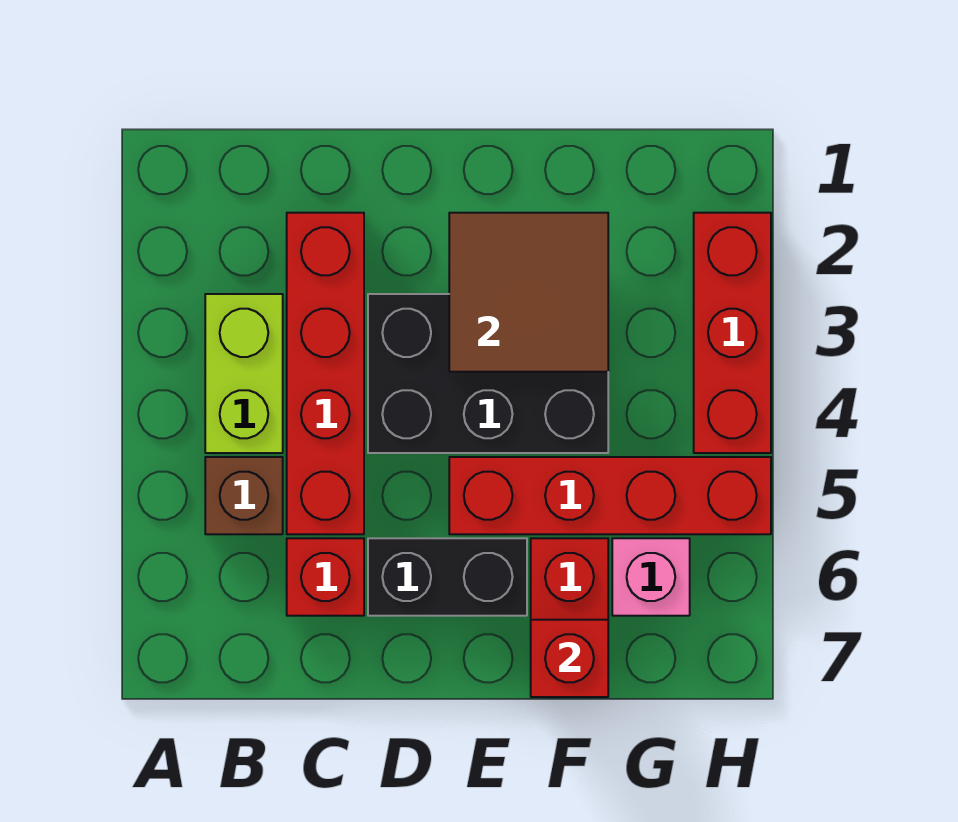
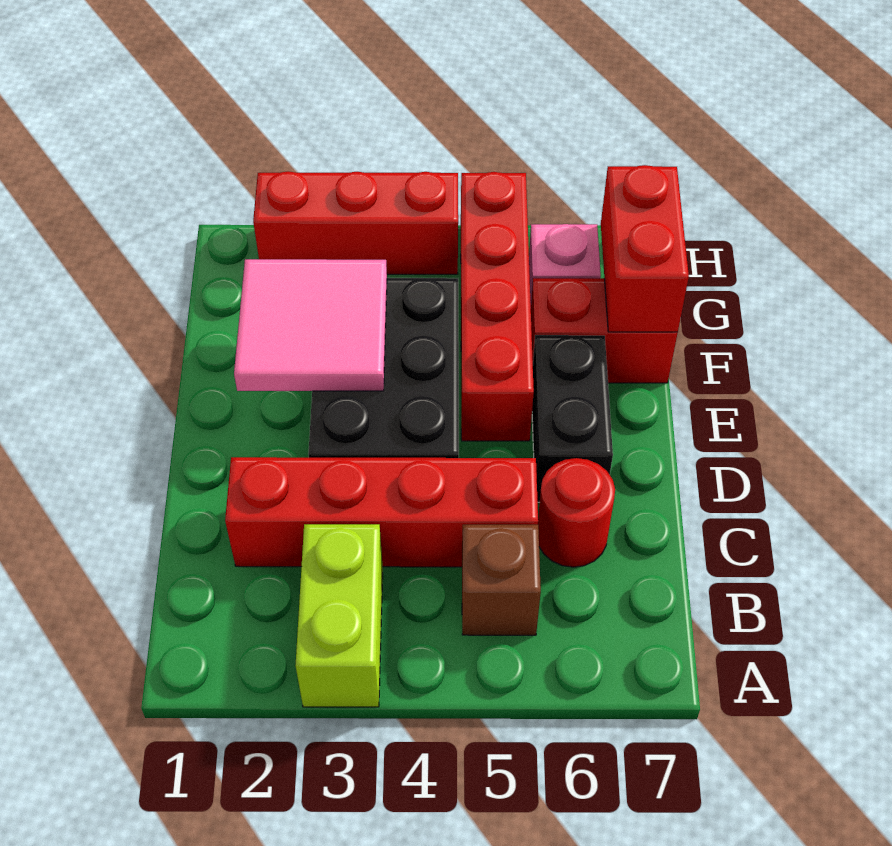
lime brick B3:B4 level 1 -> lime brick A3:B3 level 1
red brick C6 level 1 -> red round brick C6 level 1
brown tile E2:F3 level 2 -> pink tile E2:F3 level 2
red brick F7 level 2 -> red brick F7:G7 level 2

